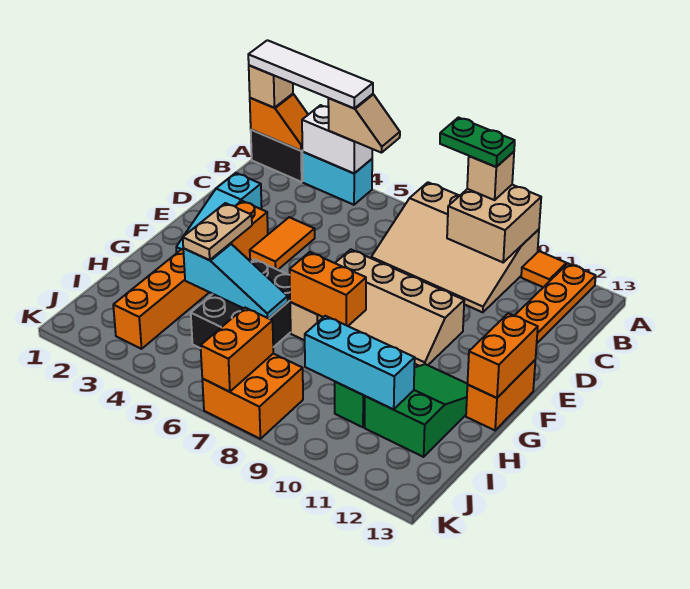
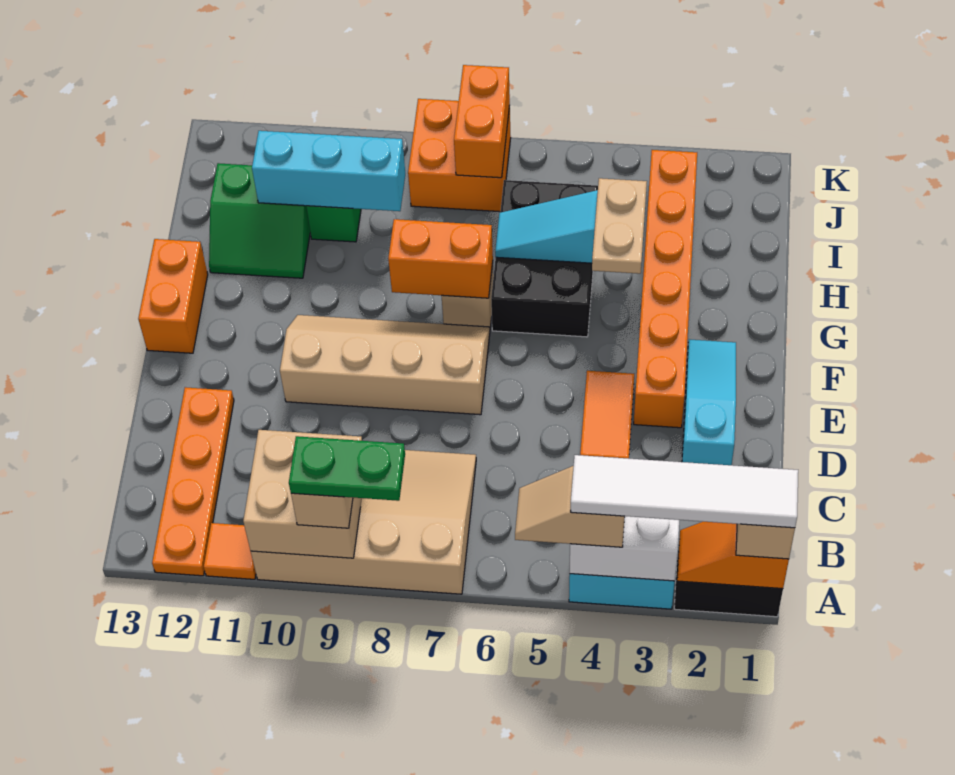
orange brick F13:G13 level 2 -> none
green slope G11:I12 level 1 top I -> green slope H11:I12 level 1 top I

